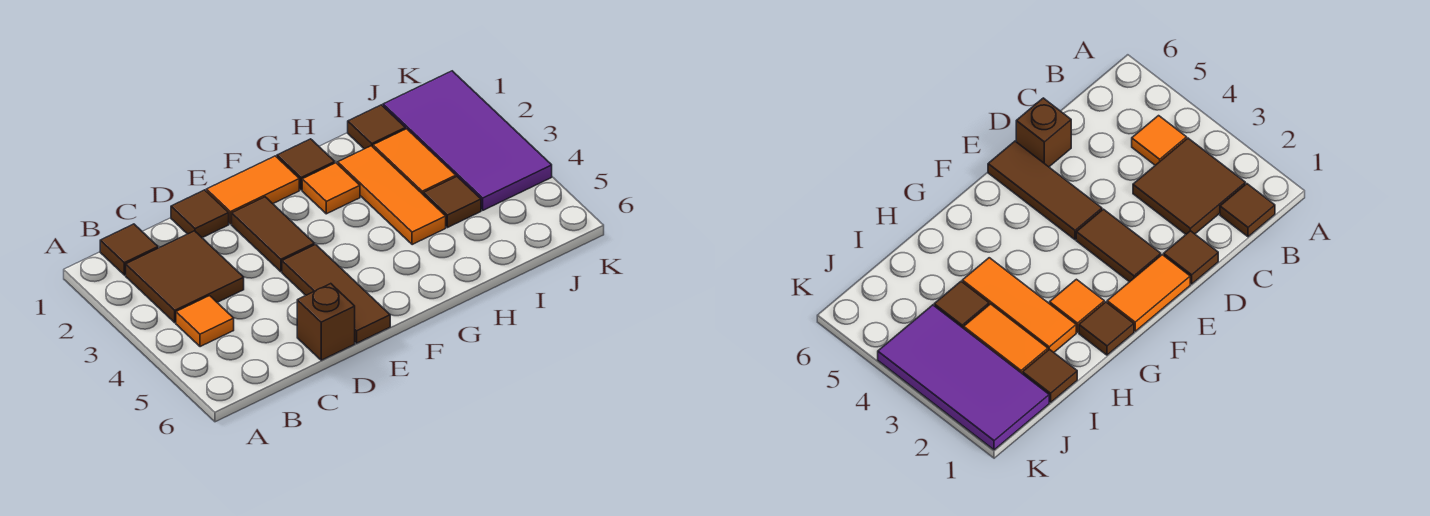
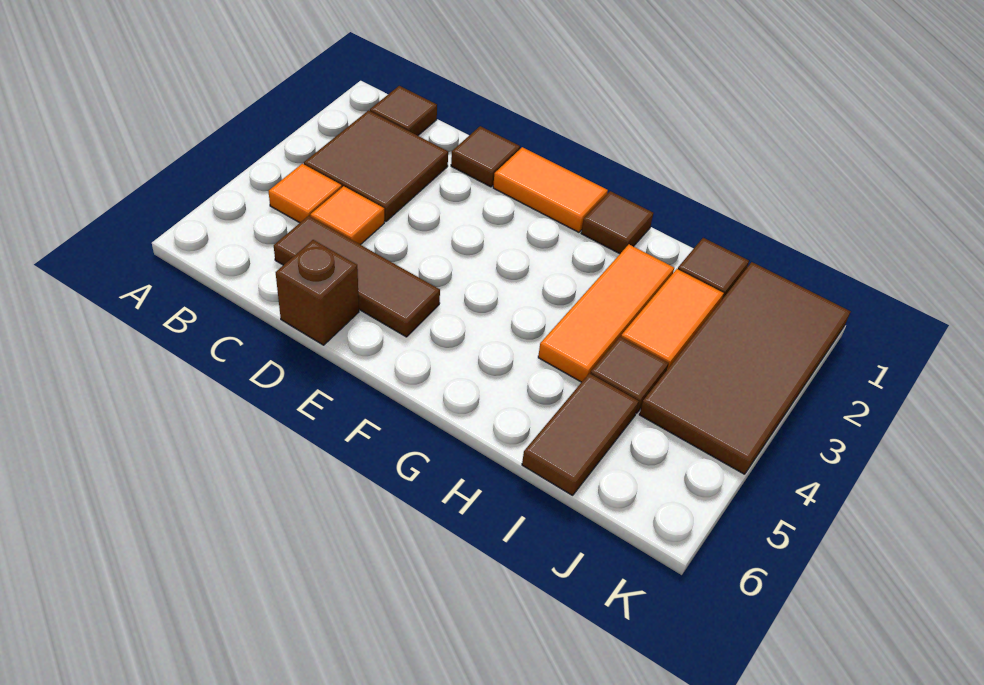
brown tile E2:E3 level 1 -> brown tile I5:I6 level 1
brown tile E4:E6 level 1 -> brown tile C5:E5 level 1
orange tile G2 level 1 -> orange tile C4 level 1
purple tile J1:K4 level 1 -> brown tile J1:K4 level 1

